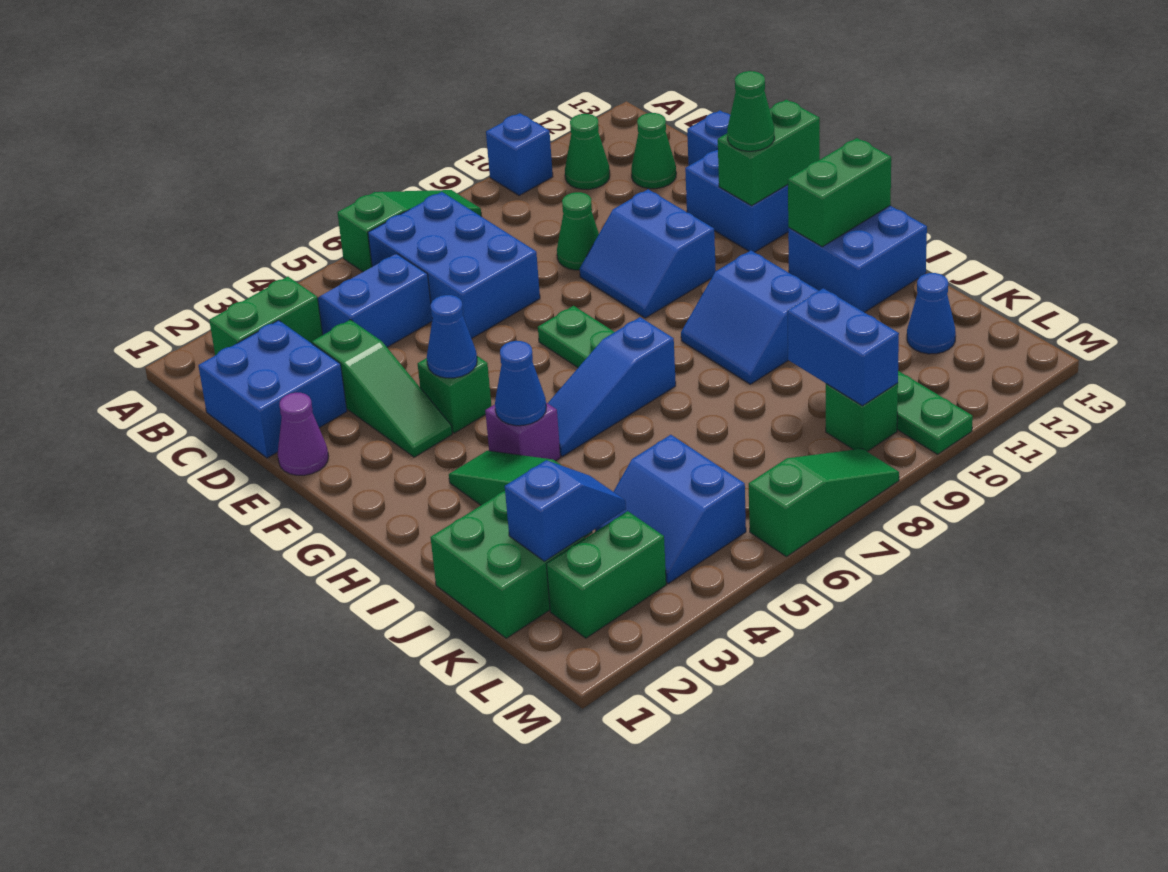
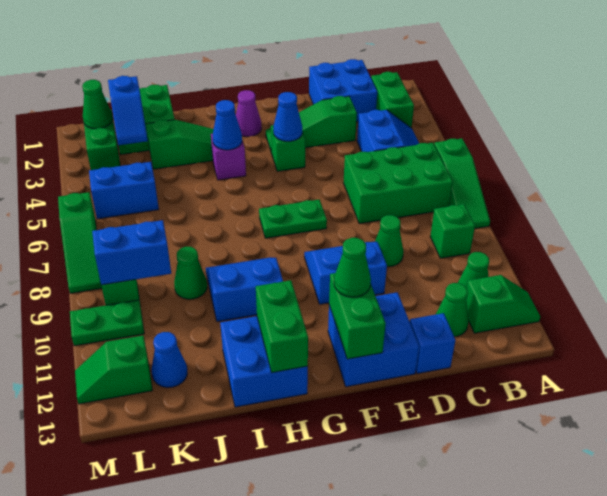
blue brick A10 level 1 -> none
none -> green slope A12:B12 level 1 top B
blue brick B6:D7 level 1 -> green brick B6:D7 level 1
none -> green brick B9 level 1
purple cone E1 level 1 -> purple cone G2 level 1
blue slope H5:H7 level 1 top 7 -> none
none -> green cone J9 level 1
none -> green cone L2 level 2
none -> green slope L12:M12 level 1 top L

